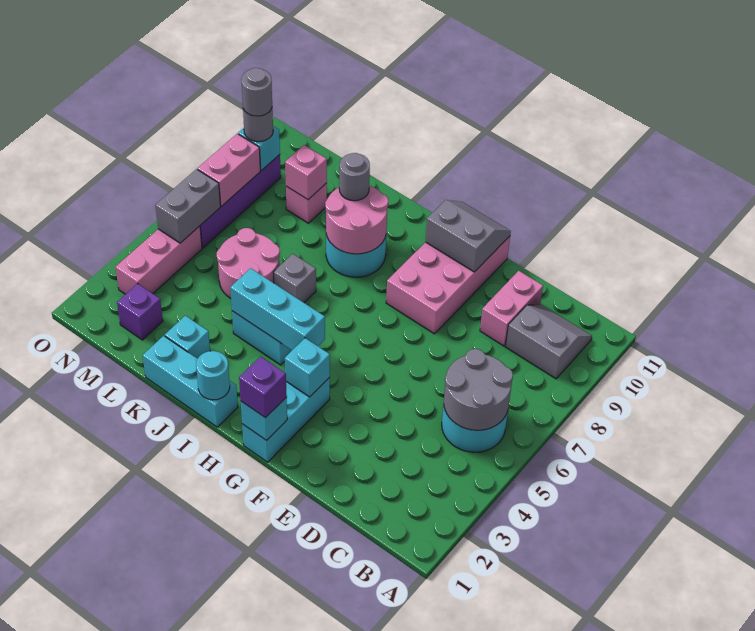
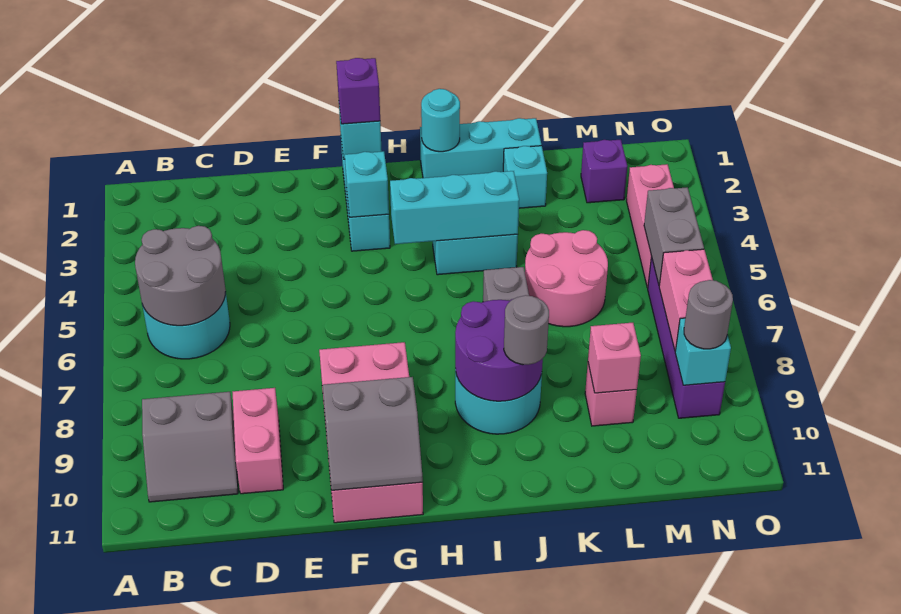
pink round brick I8:J9 level 2 -> purple round brick I8:J9 level 2
grey round brick N9 level 4 -> none

